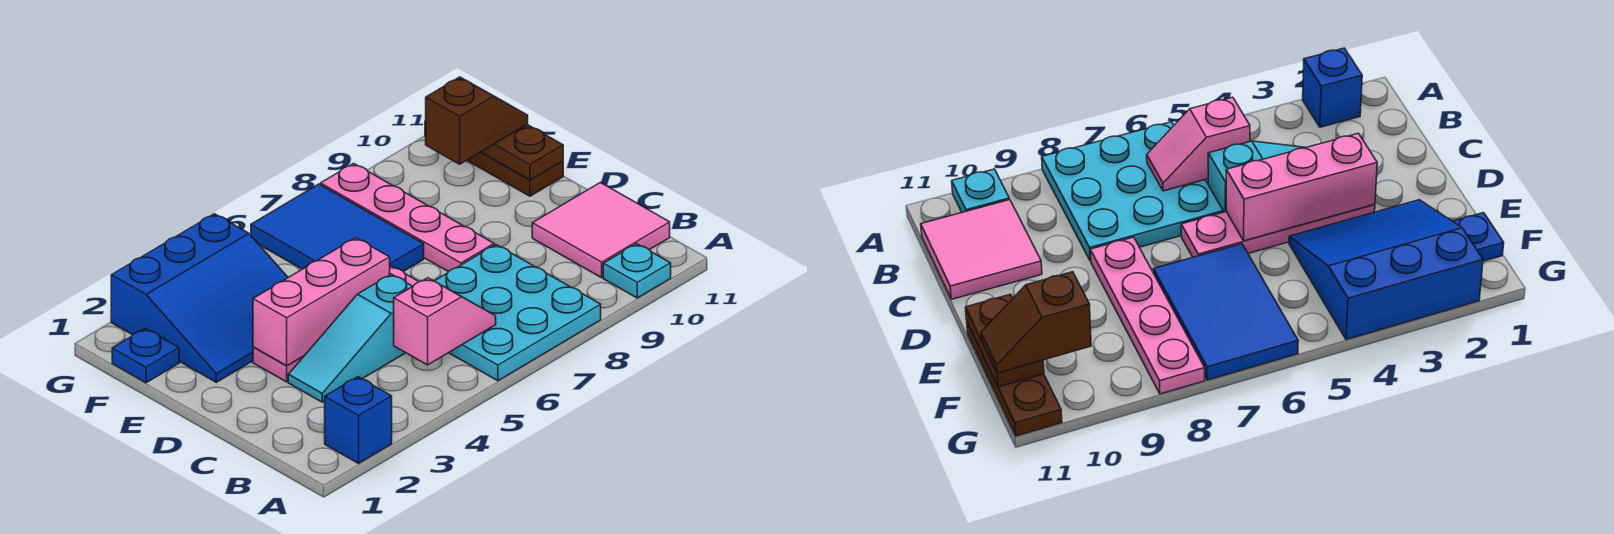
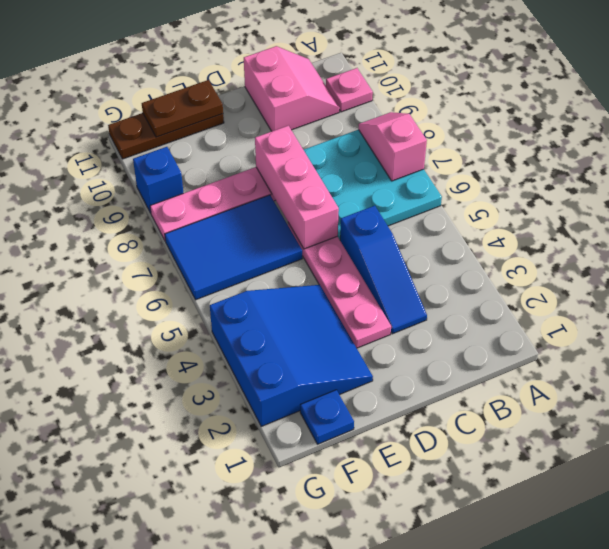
blue brick A2 level 1 -> blue brick G9 level 1
cyan plate A10 level 1 -> pink plate A10 level 1
pink slope B5:B6 level 2 top 5 -> pink slope A7:A8 level 2 top 7
pink tile B10:C11 level 1 -> pink slope B10:C11 level 1 top C
cyan slope C3:C5 level 1 top 5 -> blue slope C3:C5 level 1 top 5
pink brick D3:D5 level 2 -> pink brick D6:D8 level 2
brown slope F10:F11 level 3 top 10 -> none

